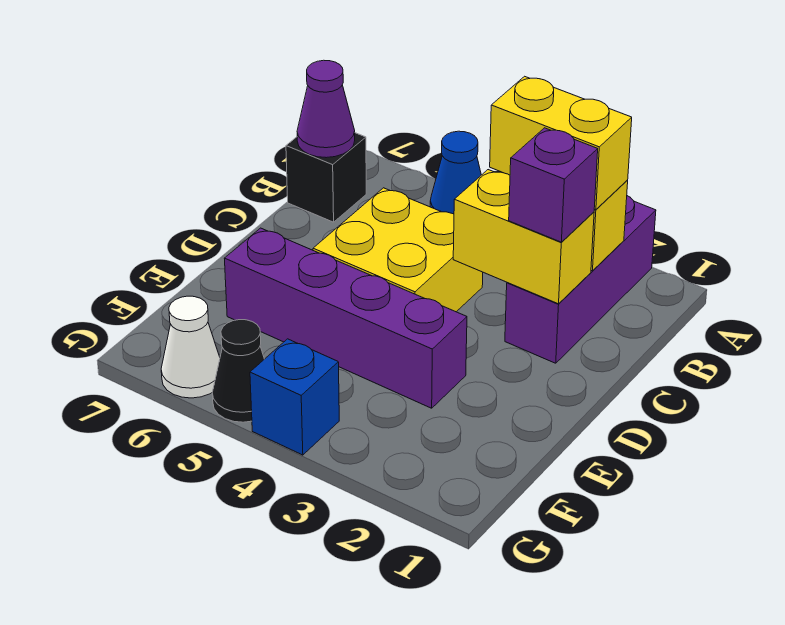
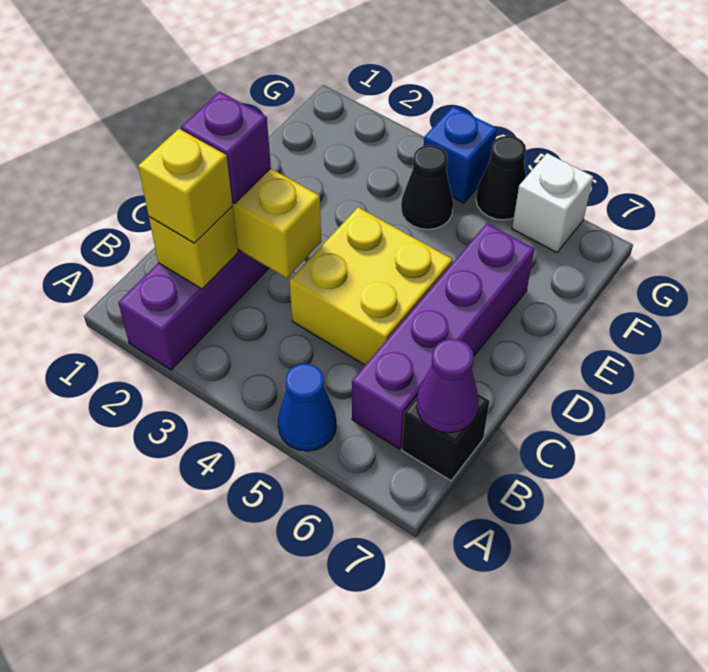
yellow brick B2:B3 level 3 -> yellow brick B2 level 3
purple brick E3:E6 level 1 -> purple brick B6:E6 level 1
none -> black cone F4 level 1
white cone G6 level 1 -> white brick G6 level 1

